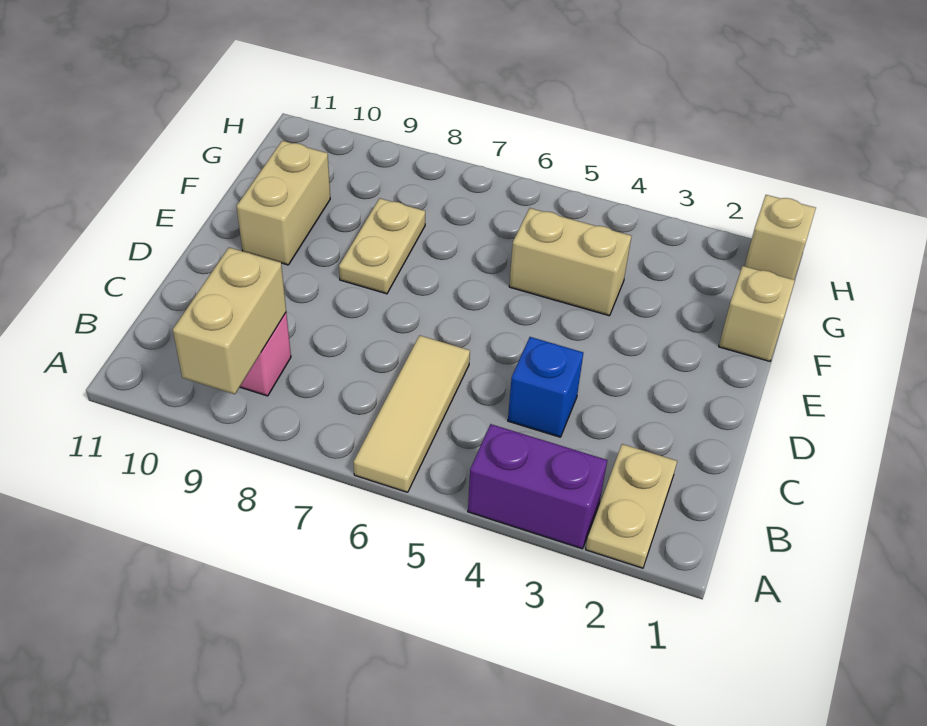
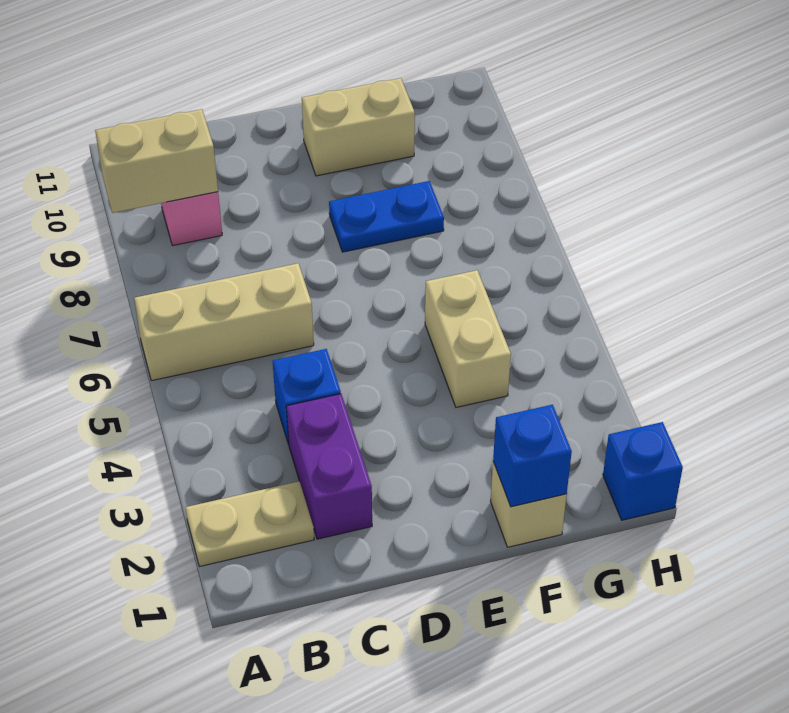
purple brick A3:A4 level 1 -> purple brick C2:C3 level 1
tan tile A6:C6 level 1 -> tan brick A6:C6 level 1
tan plate E8:F8 level 1 -> blue plate E8:F8 level 1
none -> blue brick F1 level 2
tan brick H1 level 1 -> blue brick H1 level 1

